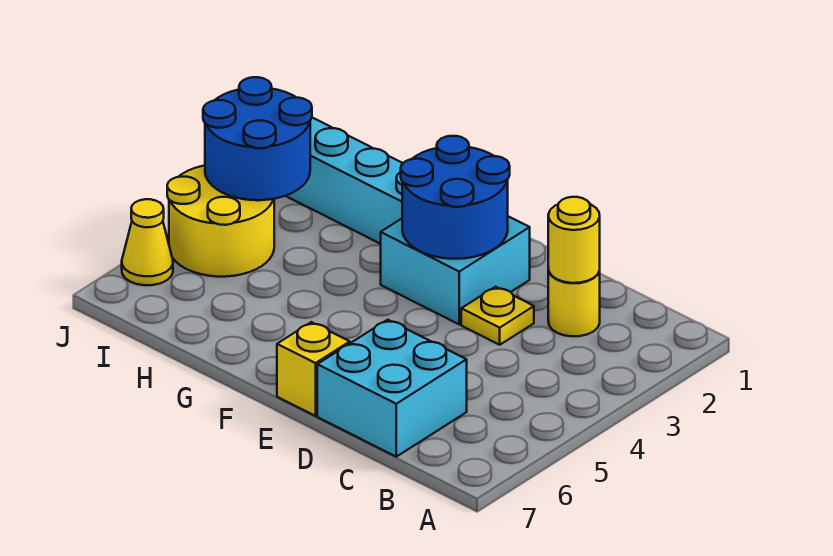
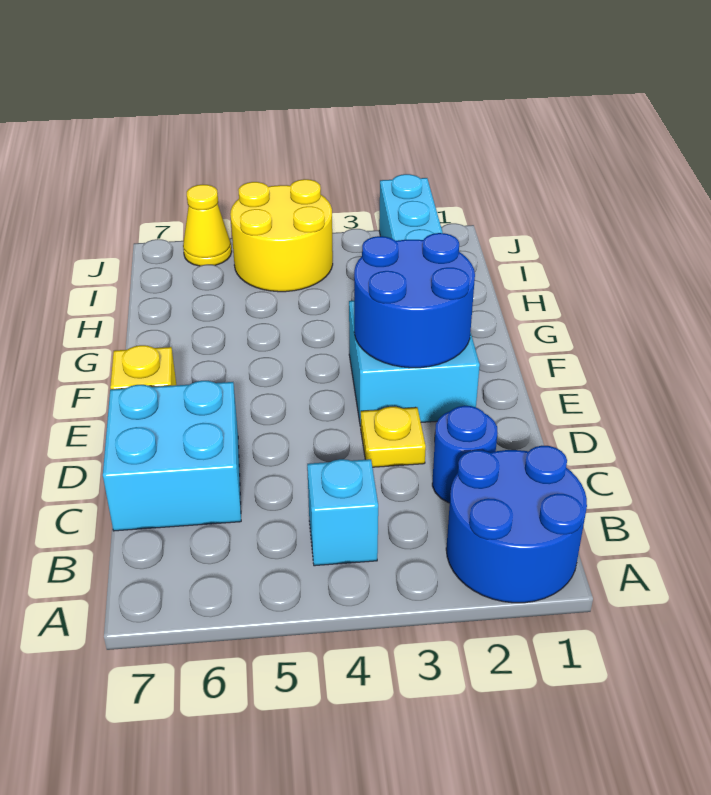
none -> cyan brick B4 level 1
yellow round brick C2 level 1 -> blue round brick C2 level 1
yellow round brick C2 level 2 -> none
blue round brick I3:J4 level 2 -> blue round brick A1:B2 level 1

